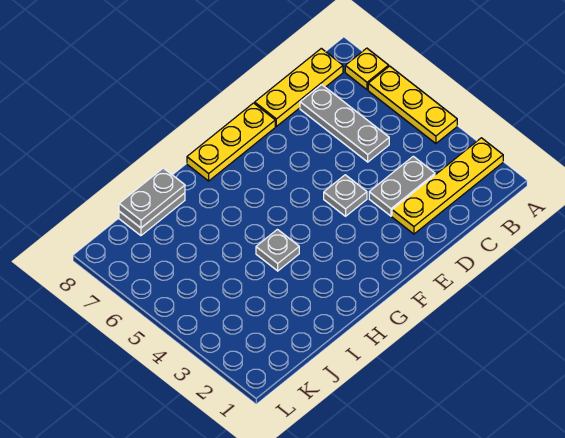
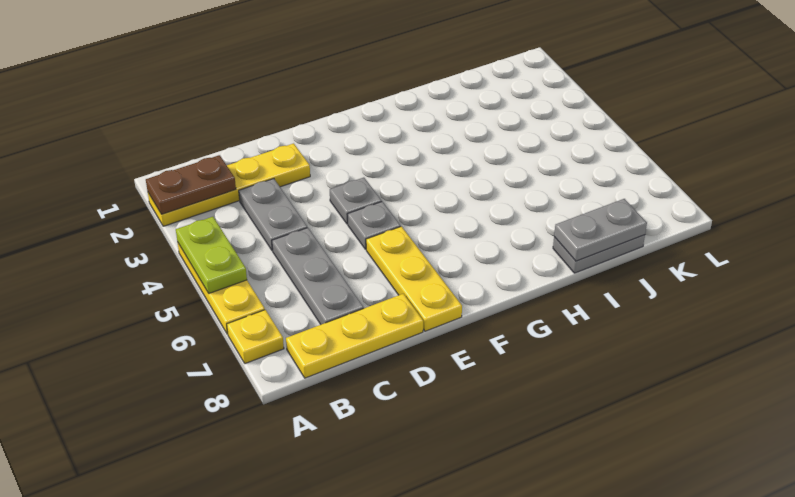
none -> brown plate A2:B2 level 2
none -> lime plate A4:A5 level 2
grey plate C3:D3 level 1 -> grey plate C3:C4 level 1
yellow plate E8:G8 level 1 -> yellow plate E6:E8 level 1
grey plate H4 level 1 -> grey plate E5 level 1

